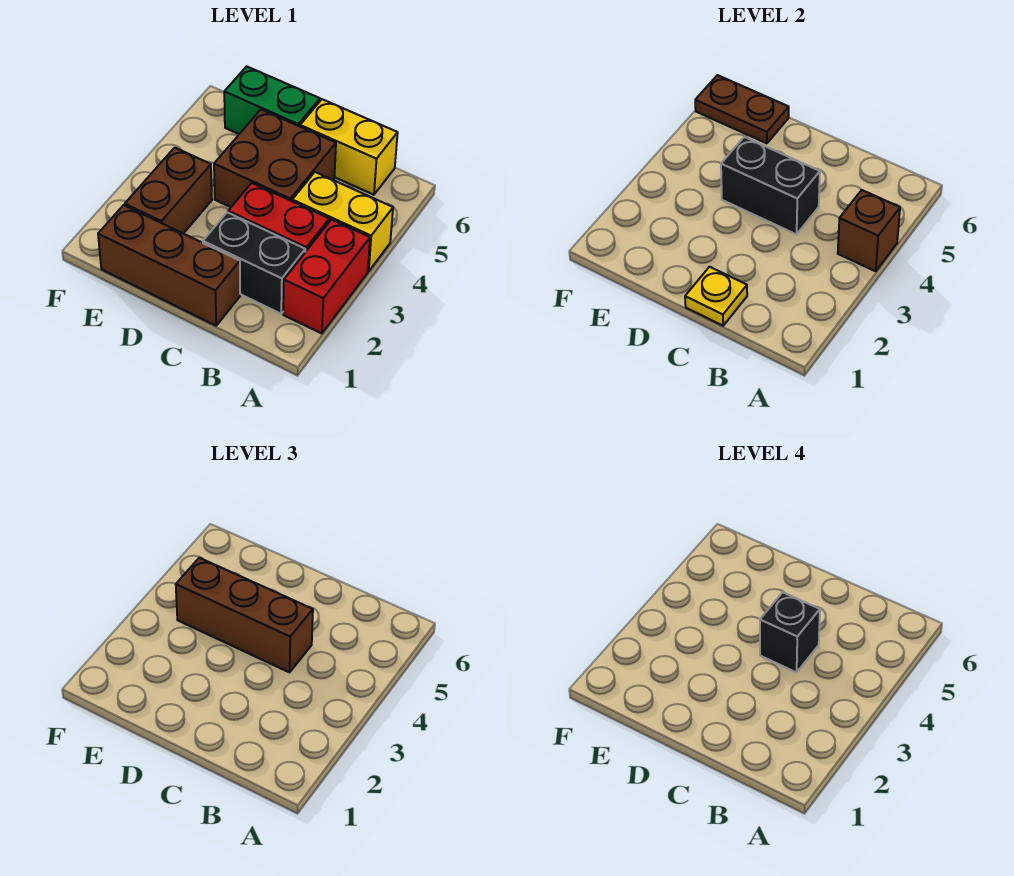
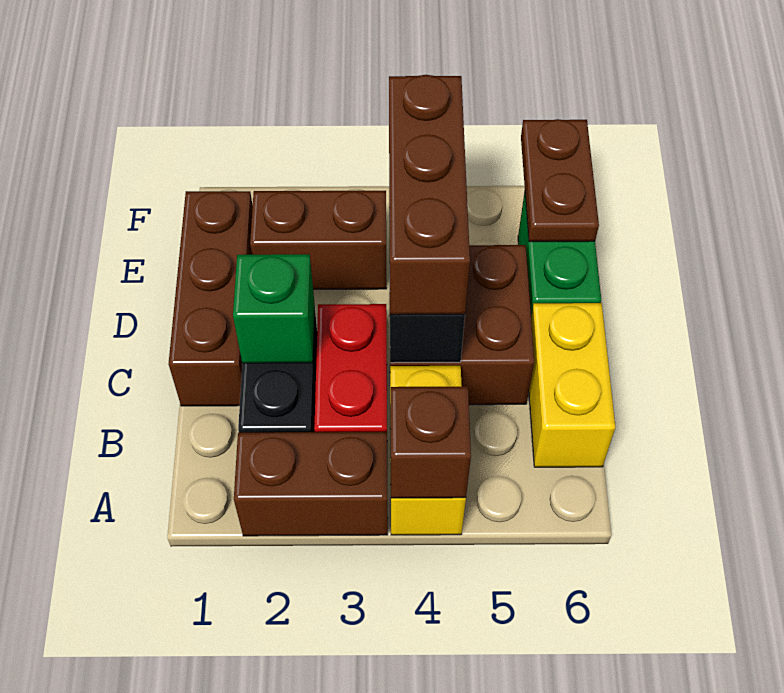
red brick A2:A3 level 1 -> brown brick A2:A3 level 1
yellow plate C1 level 2 -> none
none -> green brick C2 level 2
black brick C4 level 4 -> none

